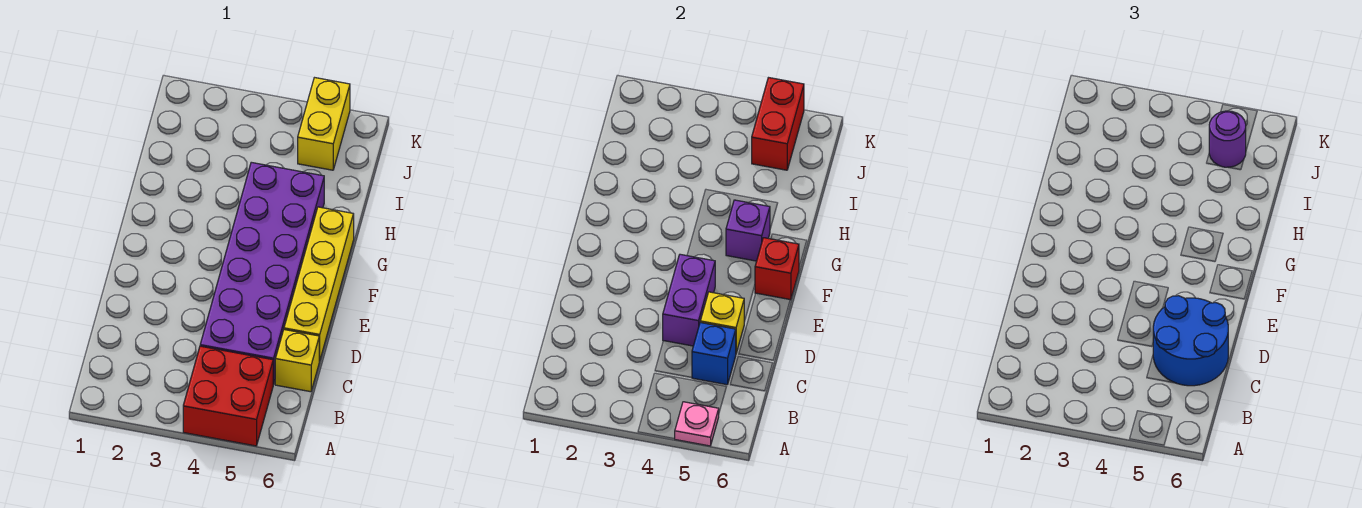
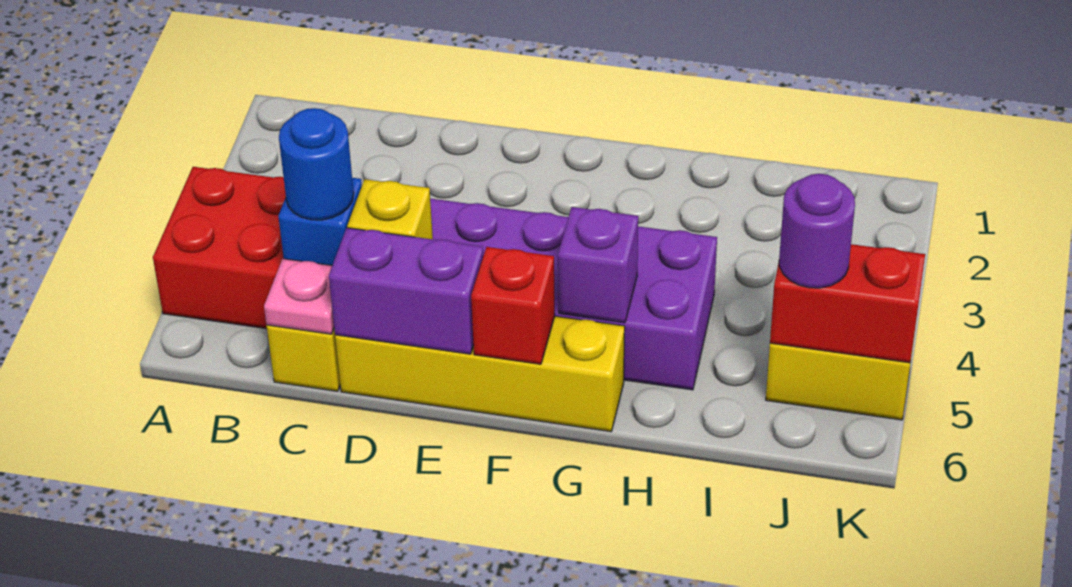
pink plate A5 level 2 -> pink plate C6 level 2
blue round brick C5:D6 level 3 -> blue round brick C5 level 3
purple brick D4:E4 level 2 -> purple brick D6:E6 level 2

